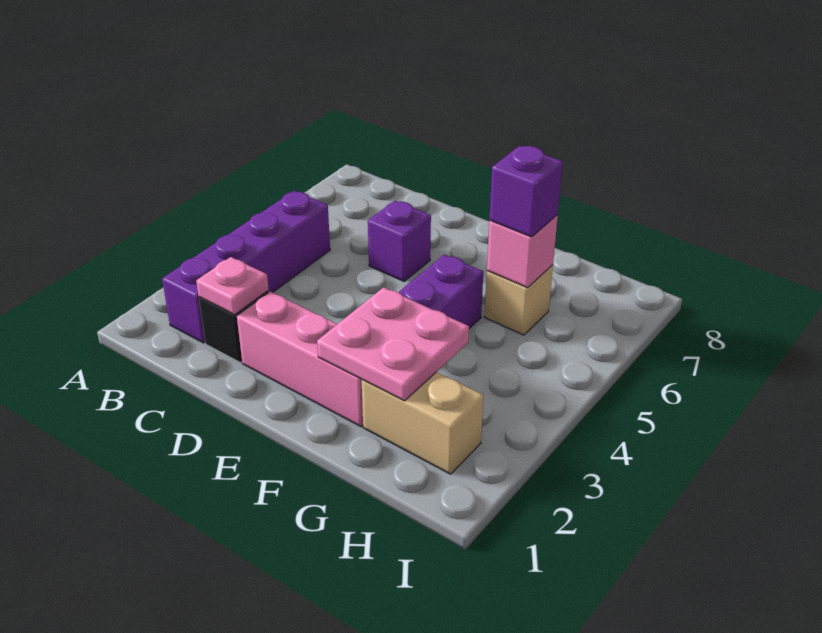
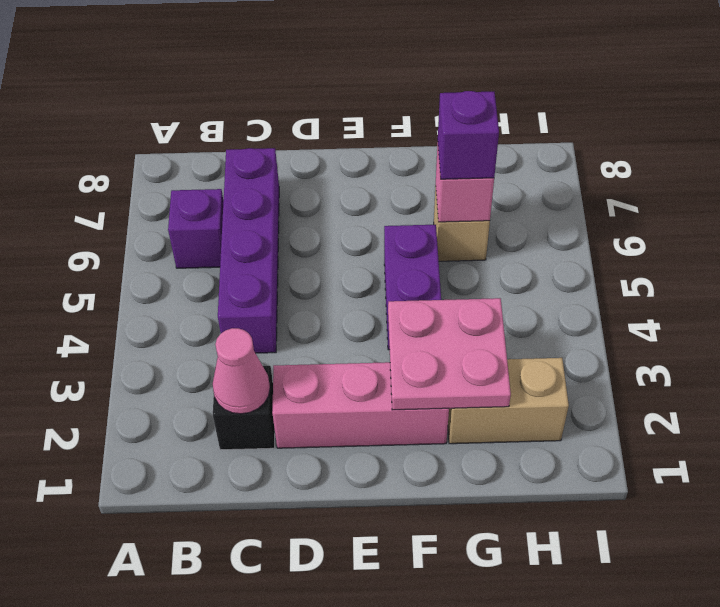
purple brick B2:B5 level 1 -> purple brick C4:C7 level 1
pink plate C2 level 2 -> pink cone C2 level 2
purple brick D6 level 1 -> purple brick B6 level 1

